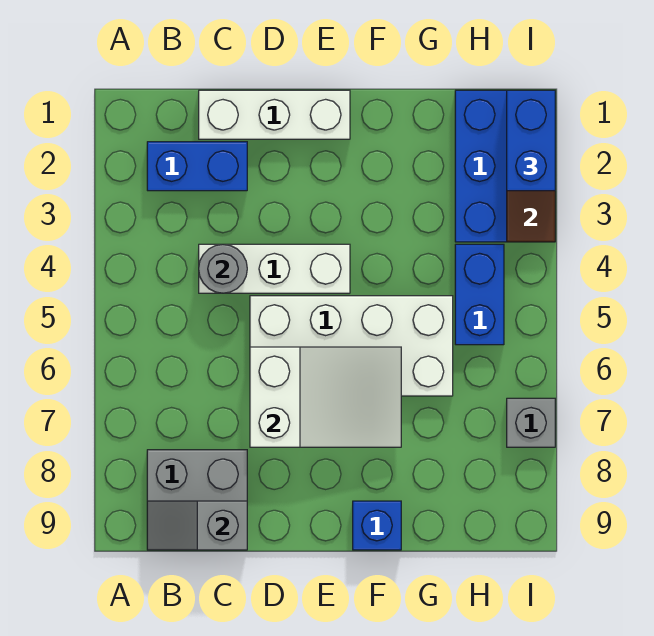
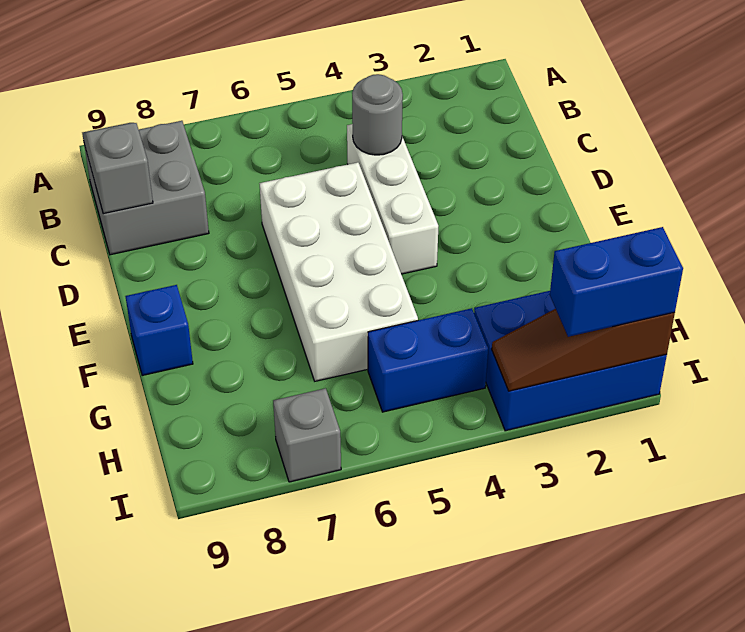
blue brick B2:C2 level 1 -> none
white brick C1:E1 level 1 -> none
white slope D6:F7 level 2 top D -> none

